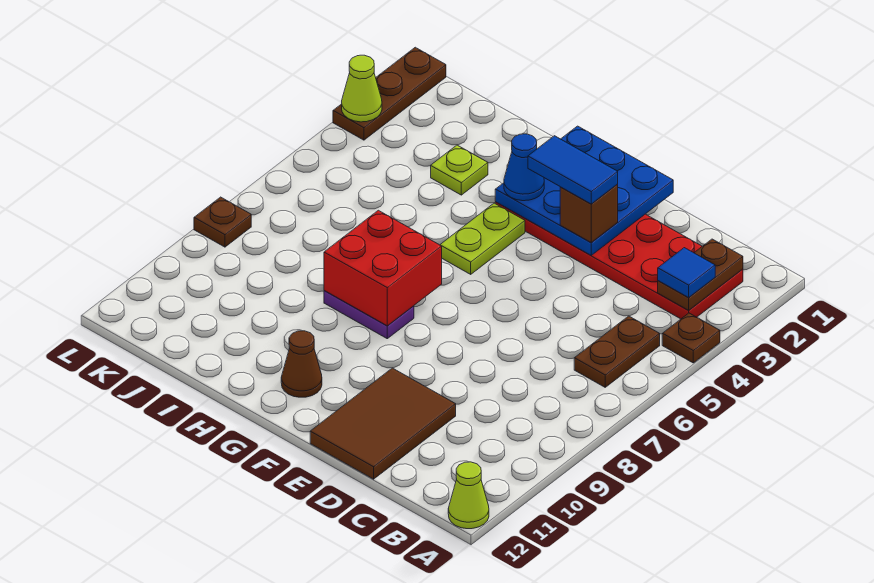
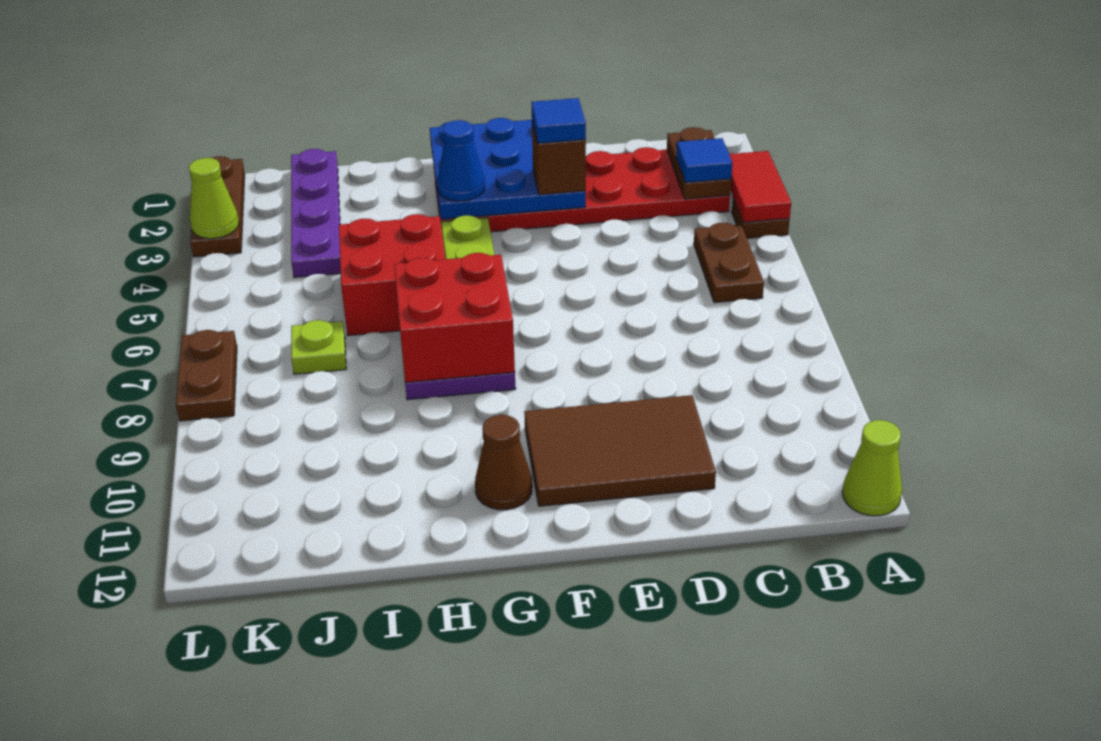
none -> red tile A3:A4 level 2
brown tile D10:E12 level 1 -> brown tile D10:F11 level 1
blue tile E3:F3 level 4 -> blue tile E3 level 4
none -> red brick H5:I6 level 1
lime plate I3 level 1 -> lime plate J7 level 1
none -> purple plate J1:J4 level 1
brown plate L8 level 1 -> brown plate L7:L8 level 1

